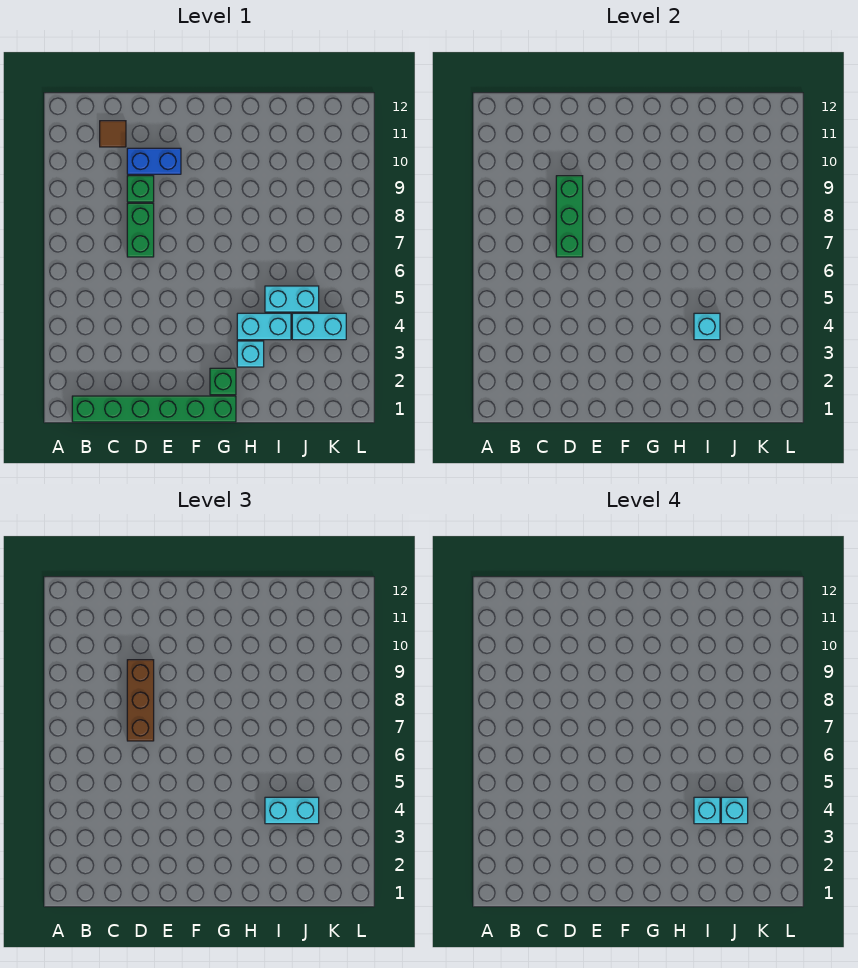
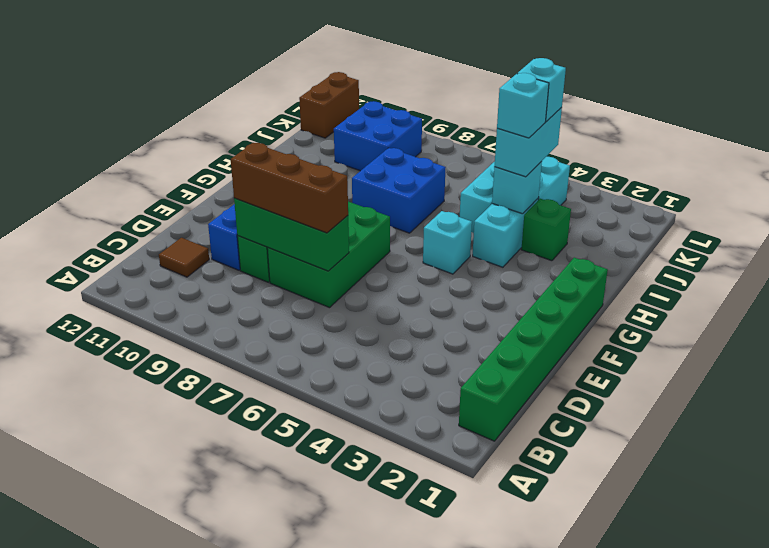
green brick D7:D8 level 1 -> green brick D7:F8 level 1
green brick G2 level 1 -> green brick I3 level 1
cyan brick H3 level 1 -> cyan brick G5 level 1
none -> blue brick H7:I8 level 1
none -> blue brick J9:K10 level 1
none -> brown brick K12:L12 level 1

